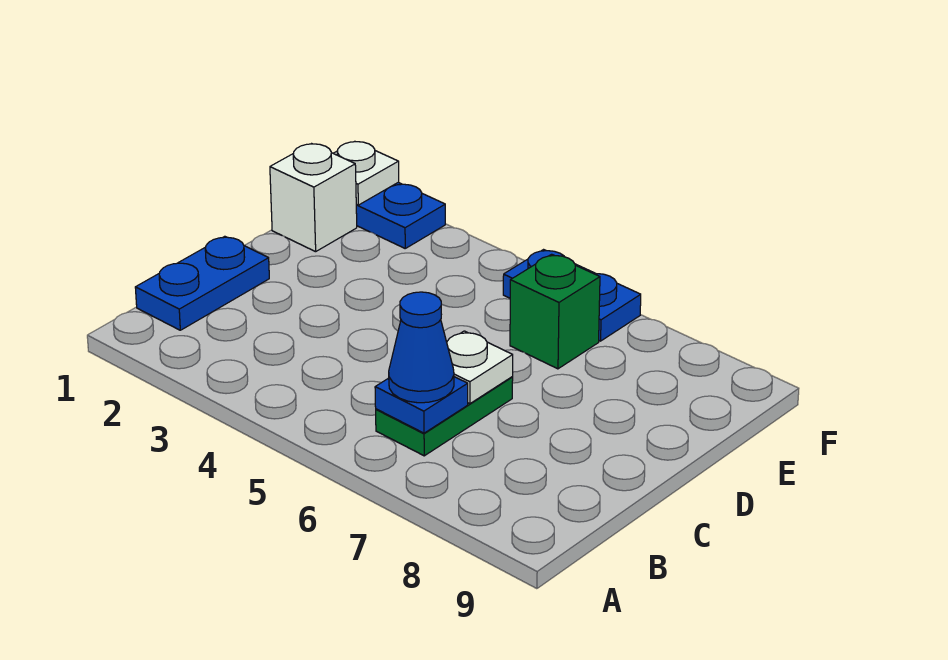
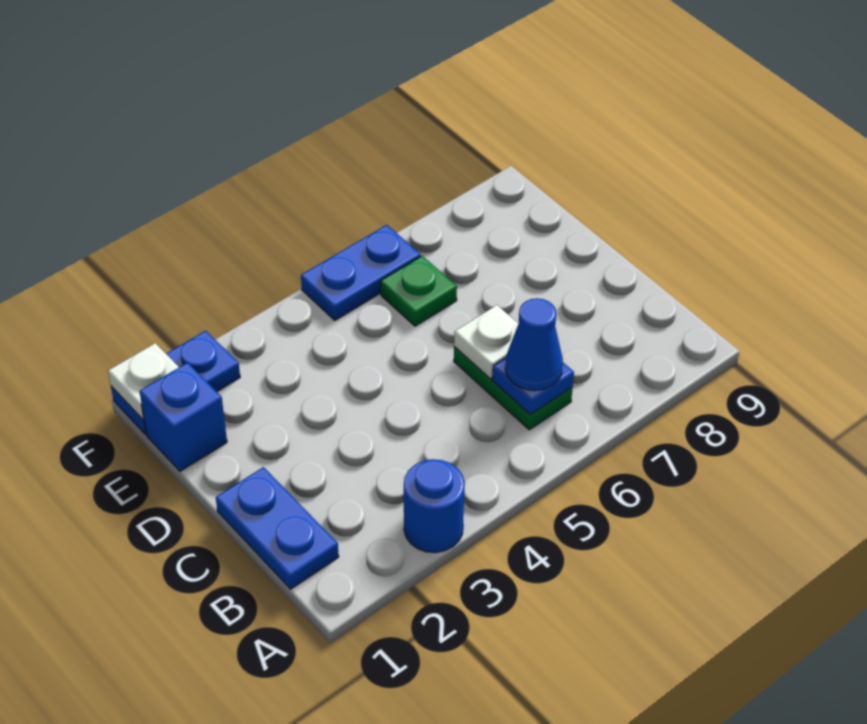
none -> blue round brick A3 level 1
white brick E1 level 1 -> blue brick E1 level 1
green brick E6 level 1 -> green plate E6 level 1

